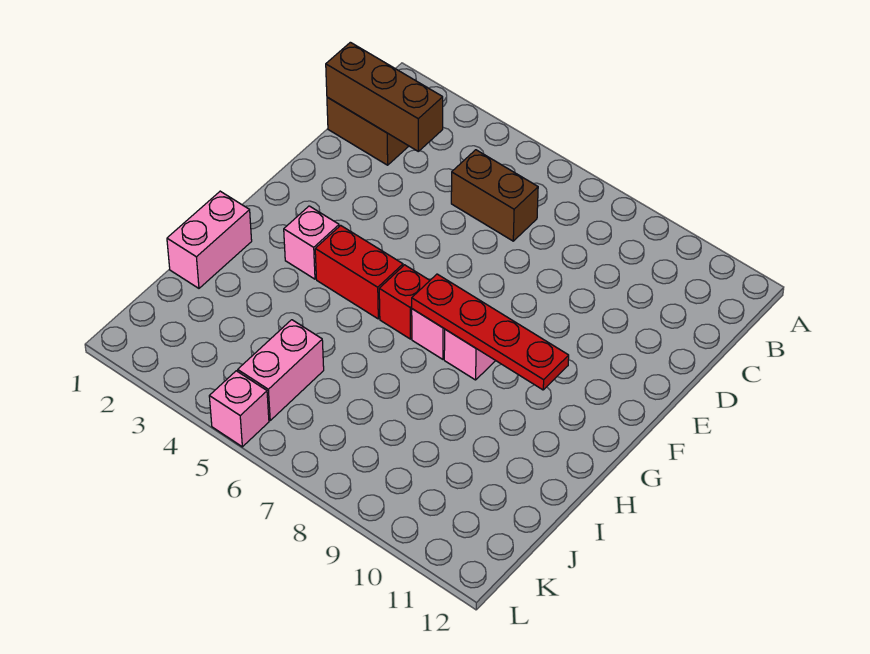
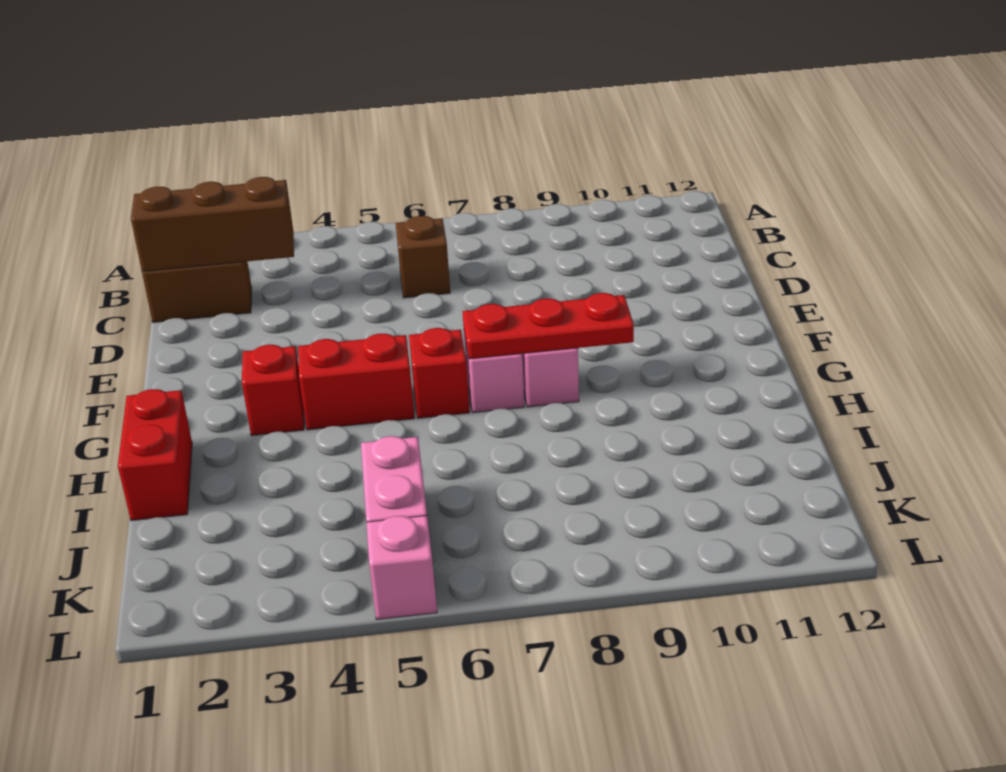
brown brick C5:C6 level 1 -> brown brick C6 level 1
pink brick G3 level 1 -> red brick G3 level 1
red plate G7:G10 level 2 -> red plate G7:G9 level 2
pink brick H1:I1 level 1 -> red brick H1:I1 level 1

